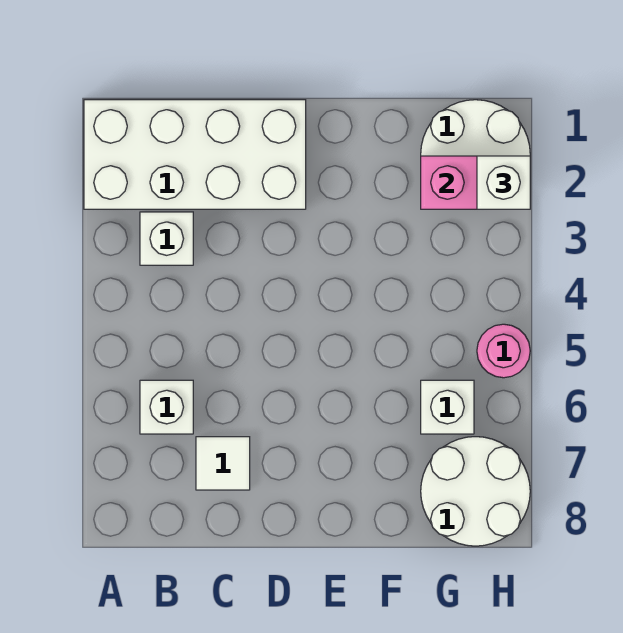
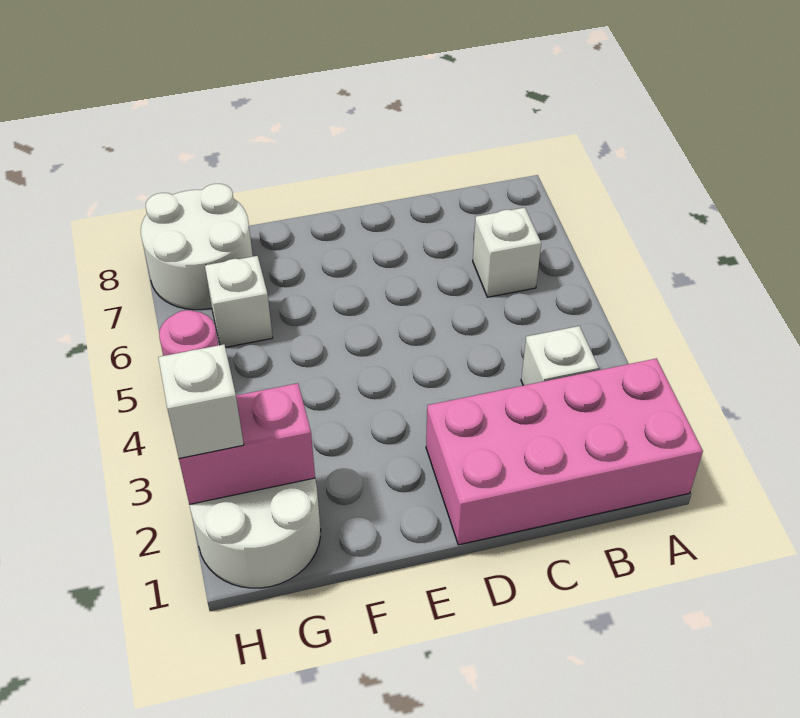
white brick A1:D2 level 1 -> pink brick A1:D2 level 1
white tile C7 level 1 -> none

